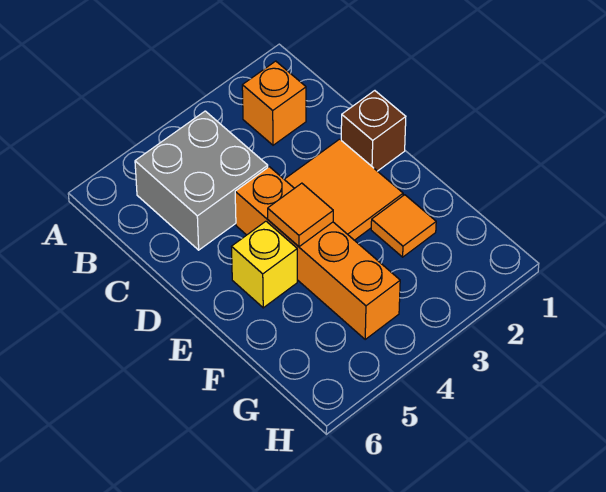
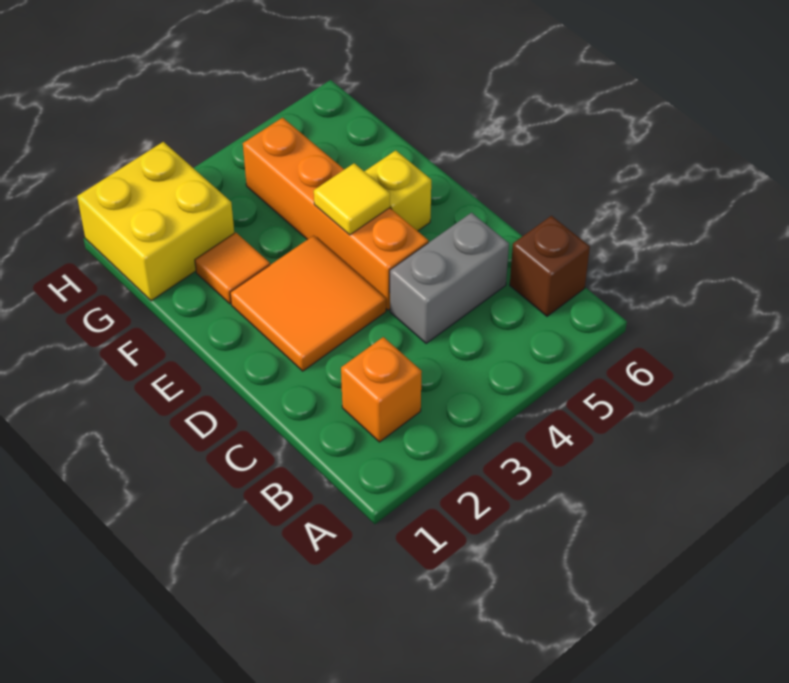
grey brick B4:C5 level 1 -> grey brick C4:C5 level 1
brown brick D1 level 1 -> brown brick B6 level 1
orange tile E4 level 2 -> yellow tile E4 level 2
none -> yellow brick G1:H2 level 1

